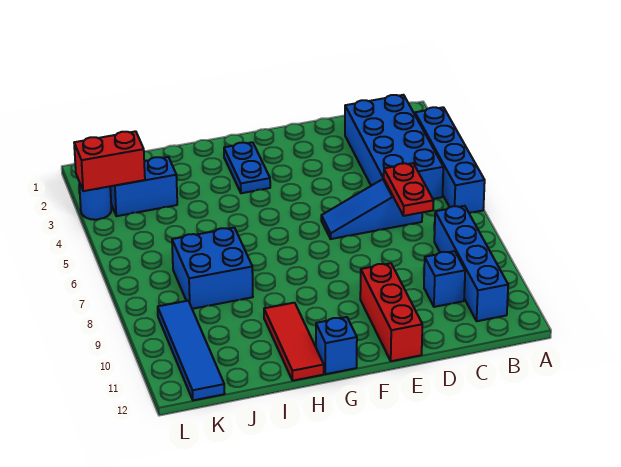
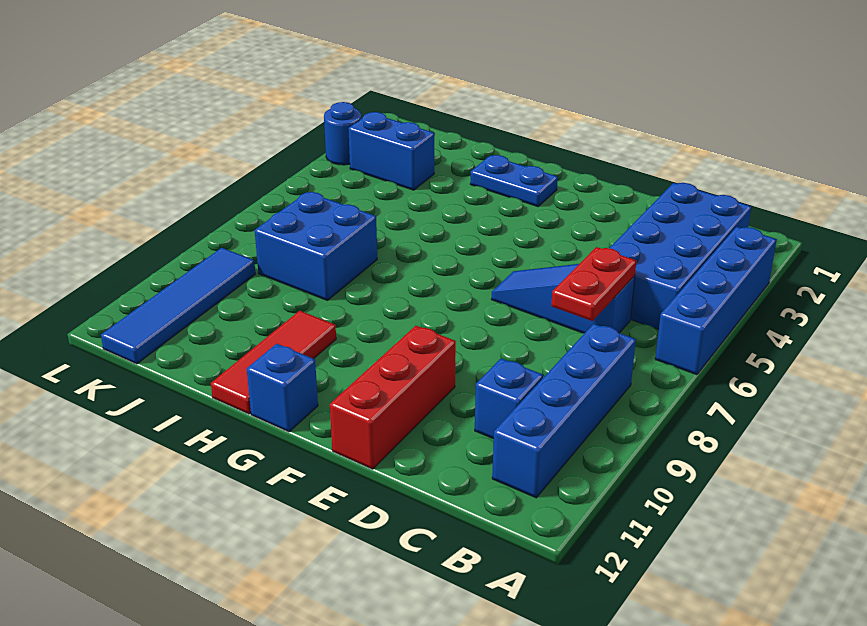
blue plate G2:G3 level 1 -> blue plate G2:H2 level 1
red brick K3:L3 level 2 -> none

